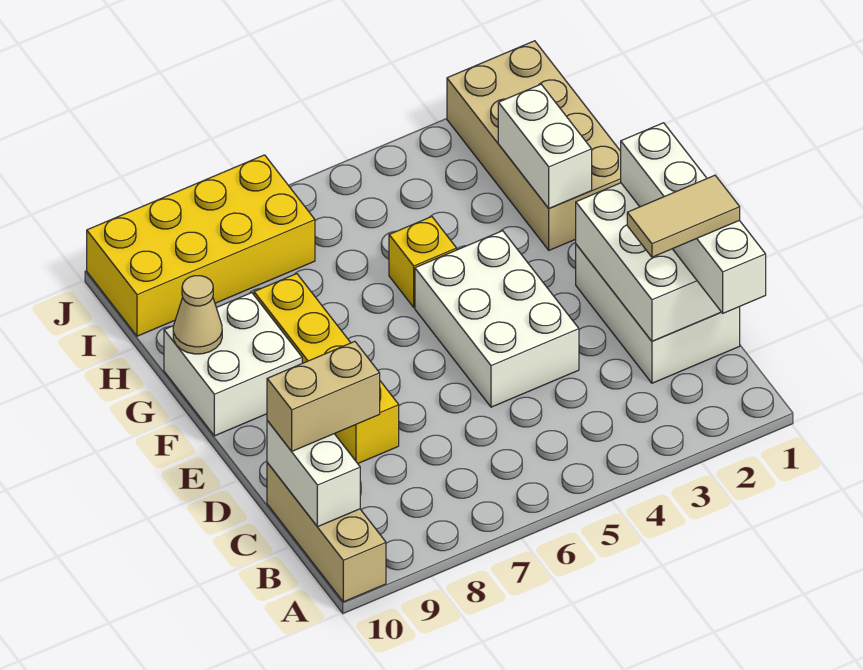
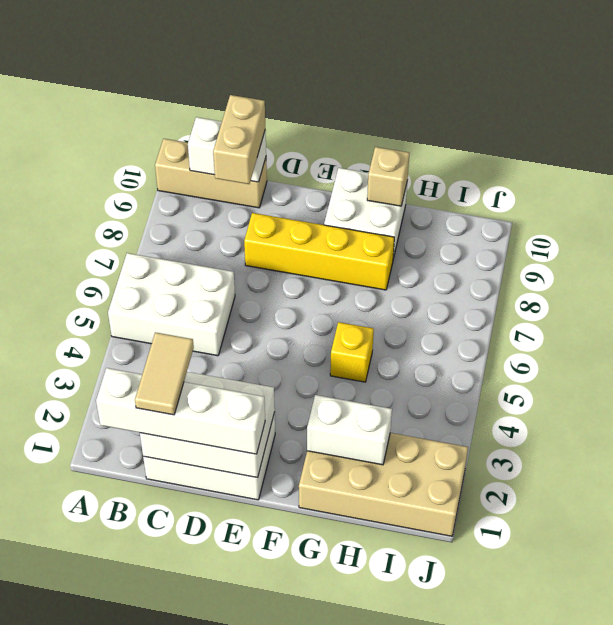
white brick D4:F5 level 1 -> white brick A5:C6 level 1
tan cone G10 level 2 -> tan brick G10 level 2
yellow brick I7:J10 level 1 -> none

